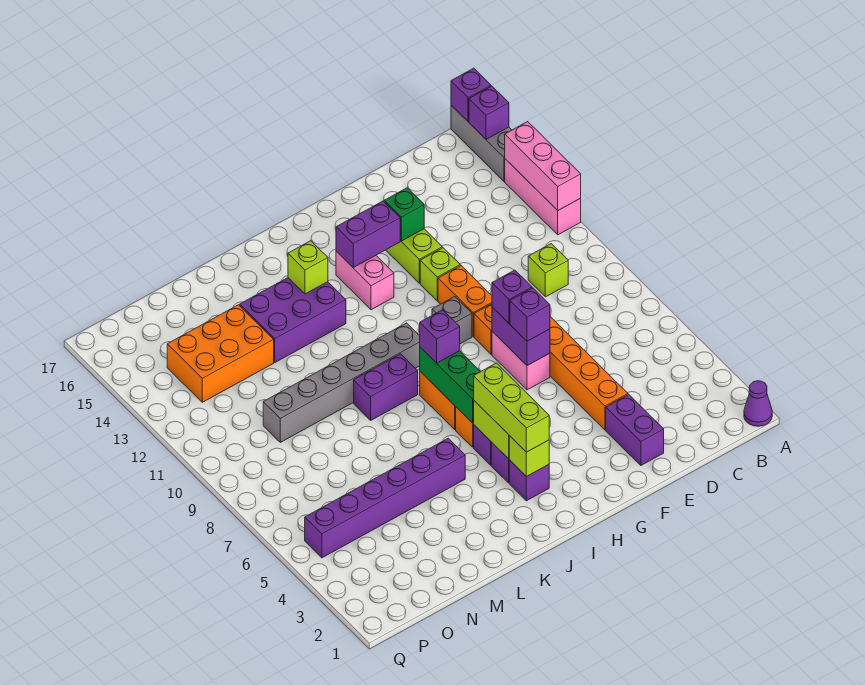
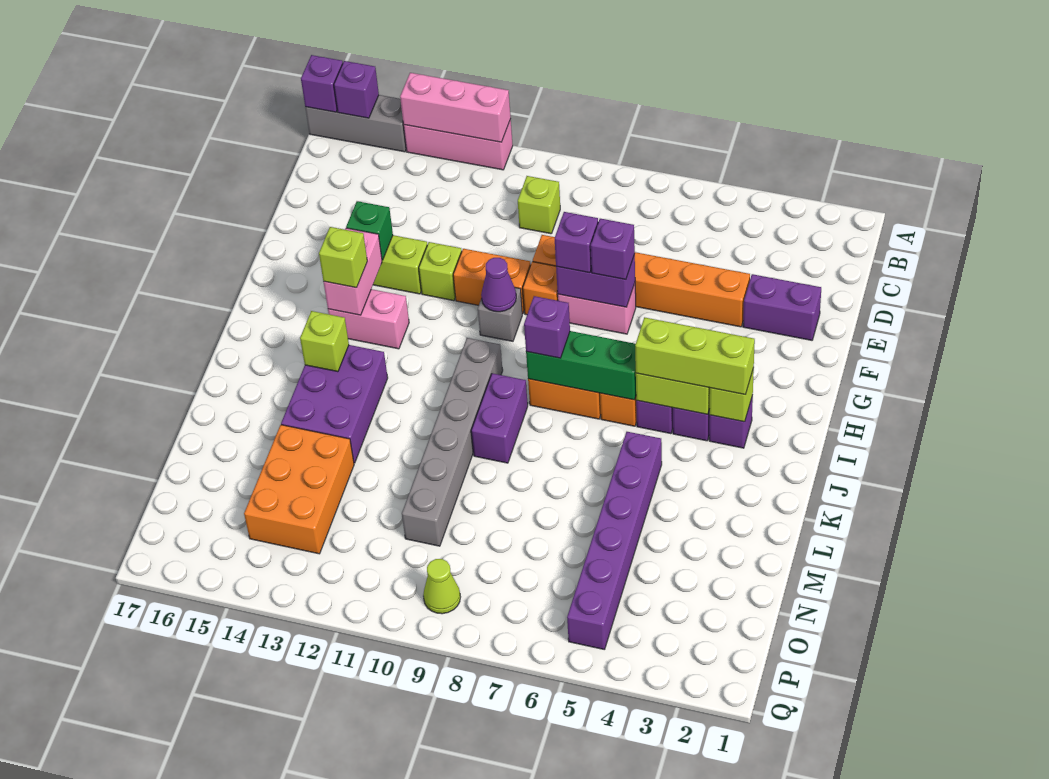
purple cone A1 level 1 -> purple cone G10 level 2
purple brick G14:H14 level 2 -> pink brick G14:H14 level 2
none -> lime brick H14 level 3
none -> lime cone P9 level 1

